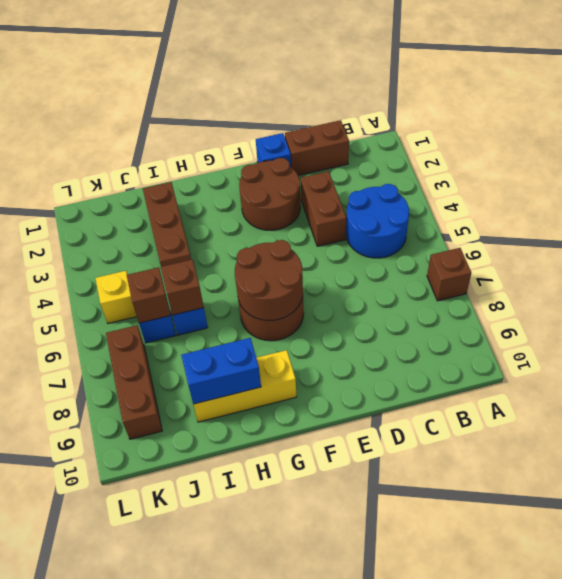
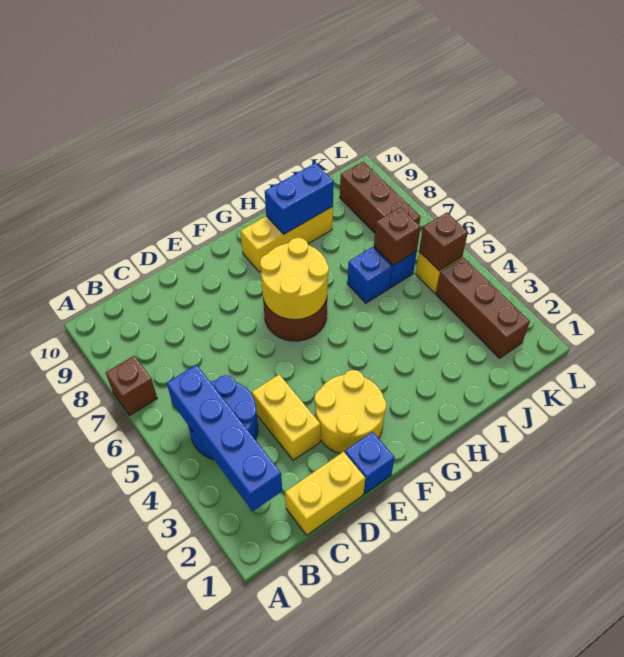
none -> blue brick B2:B5 level 2
brown brick C1:D1 level 1 -> yellow brick C1:D1 level 1
brown brick D3:D4 level 1 -> yellow brick D3:D4 level 1
brown round brick E2:F3 level 1 -> yellow round brick E2:F3 level 1
brown round brick F6:G7 level 2 -> yellow round brick F6:G7 level 2
brown brick I2:I4 level 1 -> brown brick K2:K4 level 1
brown brick I6 level 2 -> brown brick K5 level 2

